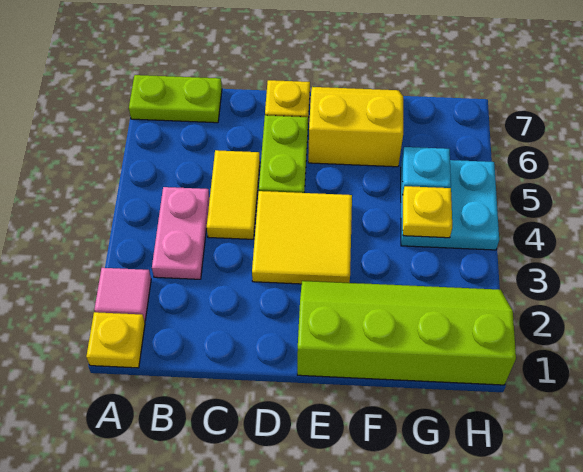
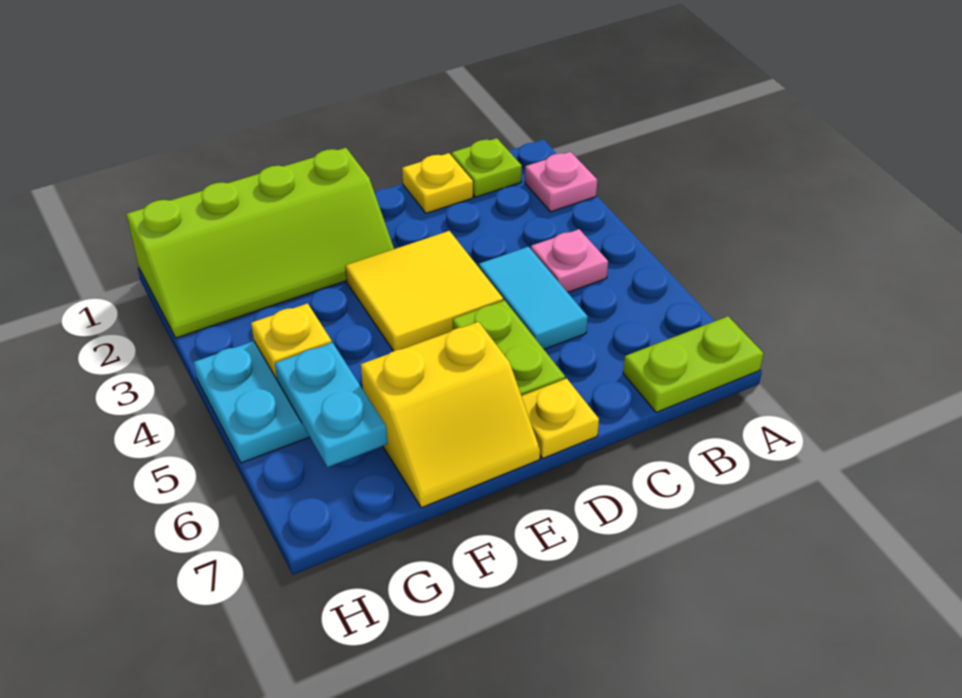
yellow plate A1 level 1 -> yellow plate C1 level 1
pink tile A2 level 1 -> pink plate A2 level 1
none -> lime plate B1 level 1
pink plate B3:B4 level 1 -> pink plate B4 level 1
yellow tile C4:C5 level 1 -> cyan tile C4:C5 level 1
cyan plate G5 level 2 -> cyan plate G5:G6 level 2

